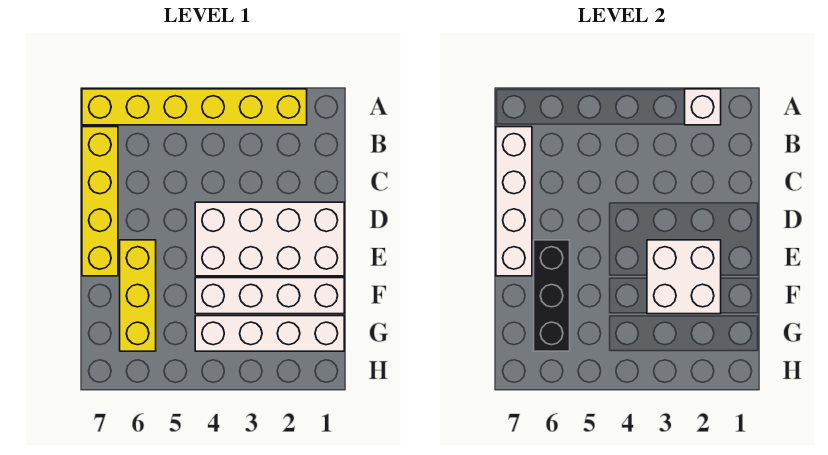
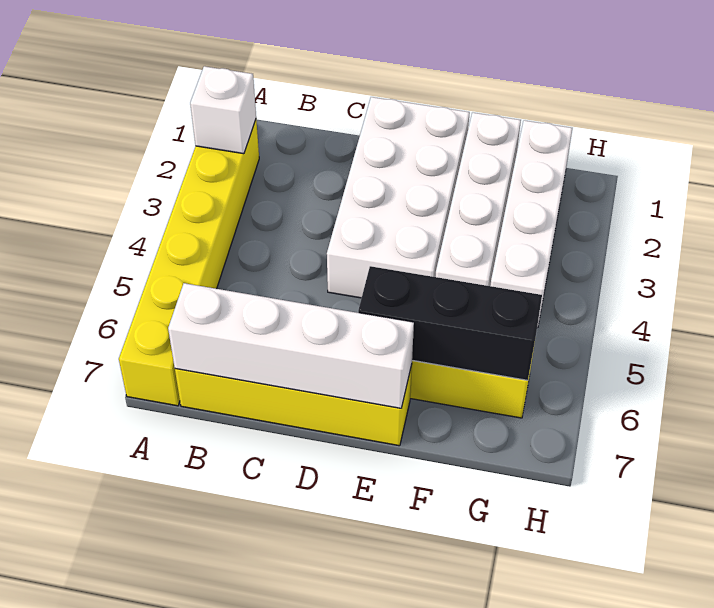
white brick E2:F3 level 2 -> none

